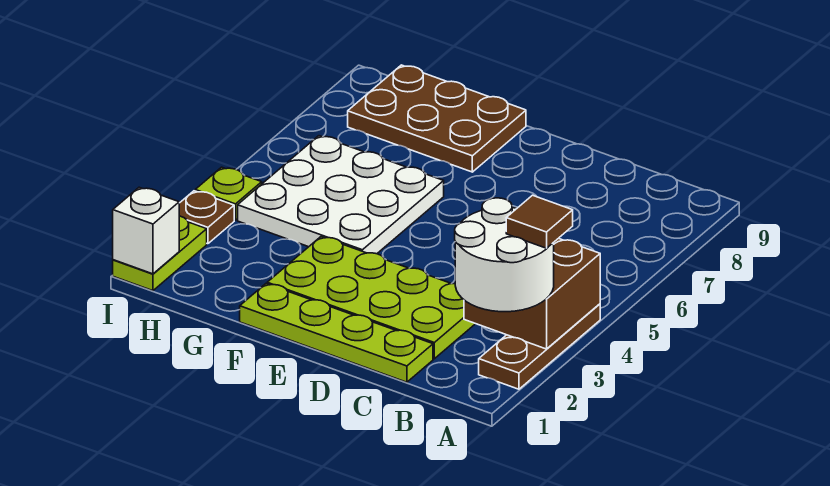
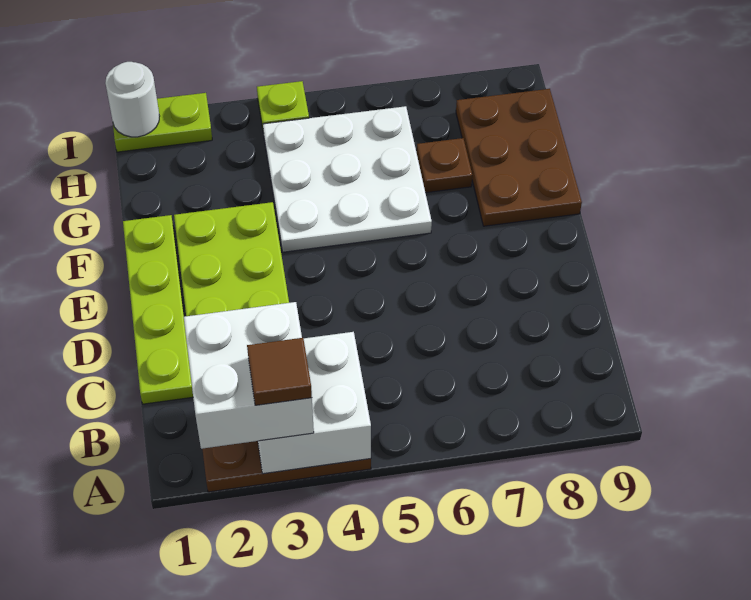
white round brick A2:B3 level 3 -> white brick A2:B3 level 3
brown brick A3:B4 level 2 -> white brick A3:B4 level 2
white brick I1 level 2 -> white round brick I1 level 2
brown plate I3 level 1 -> brown plate G7 level 1

